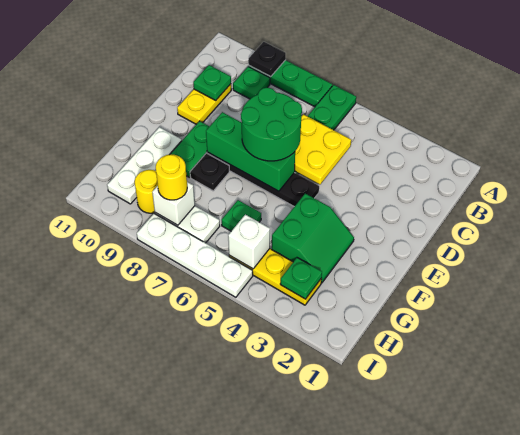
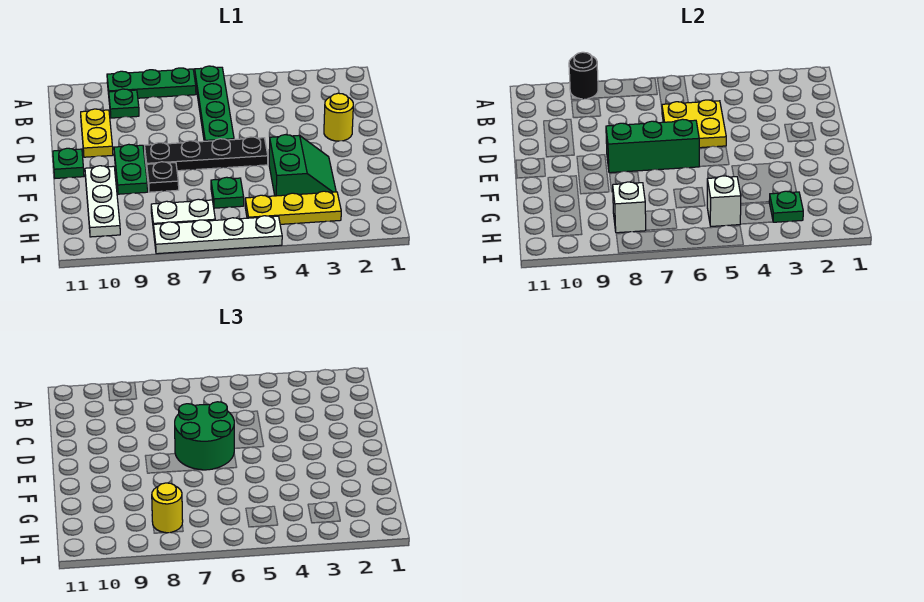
black plate A9 level 2 -> black round brick A9 level 2
green plate C10 level 2 -> green plate E11 level 1
yellow round brick H9 level 1 -> yellow round brick D2 level 1

